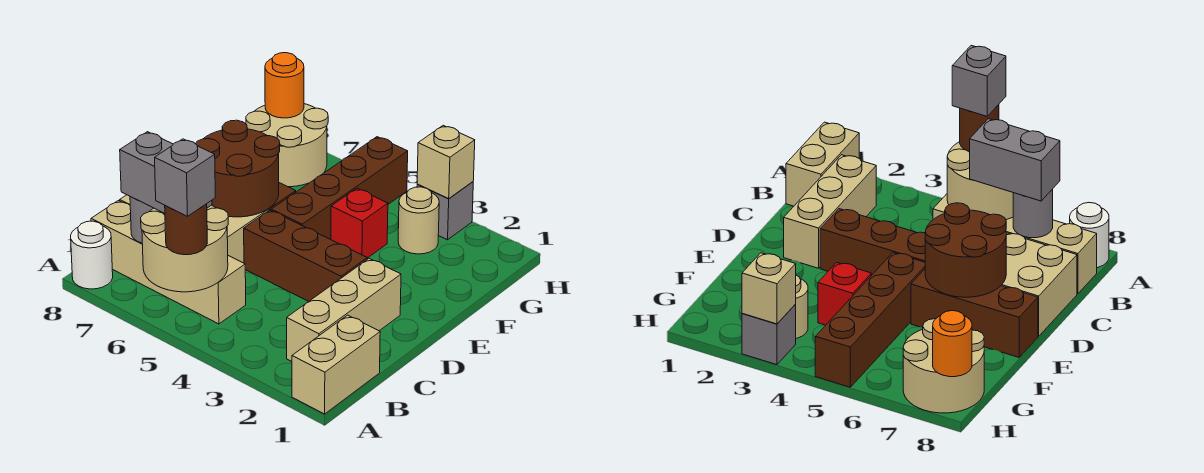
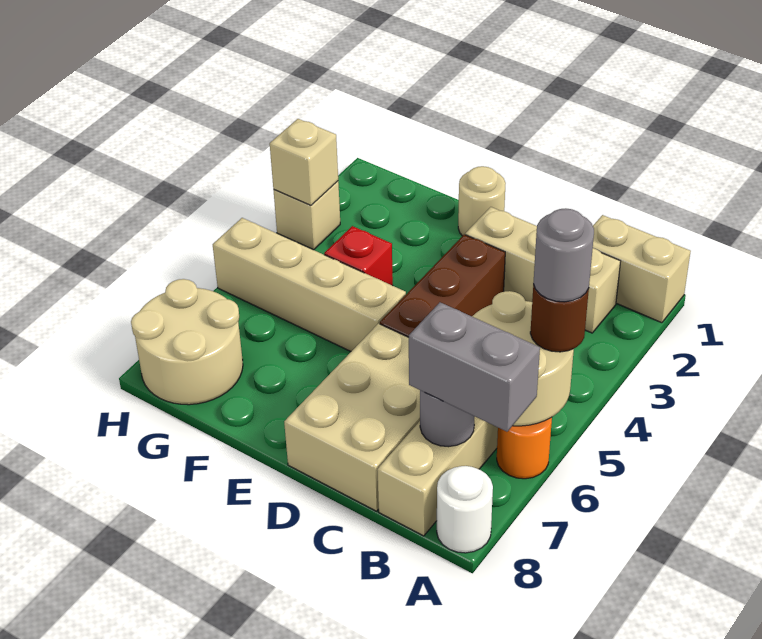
grey brick A5 level 4 -> grey round brick A5 level 4
grey brick B6:B7 level 3 -> grey brick A7:B7 level 3
brown round brick D6:E7 level 2 -> none
brown brick E5:H5 level 1 -> tan brick E5:H5 level 1
brown brick E6:E8 level 1 -> none
tan round brick G3 level 1 -> tan round brick E1 level 1
grey brick H3 level 1 -> tan brick H3 level 1
orange round brick H8 level 2 -> orange round brick A6 level 1

